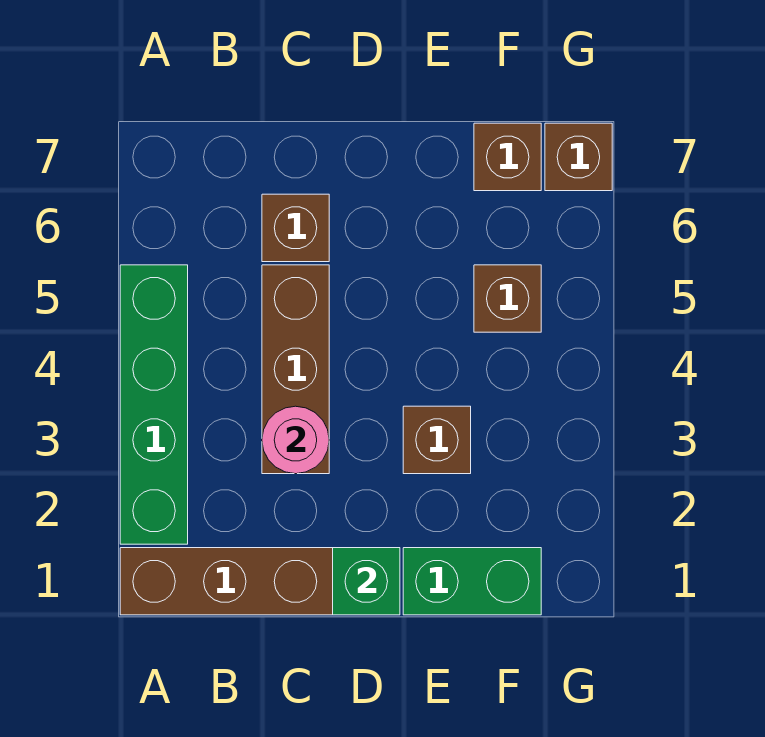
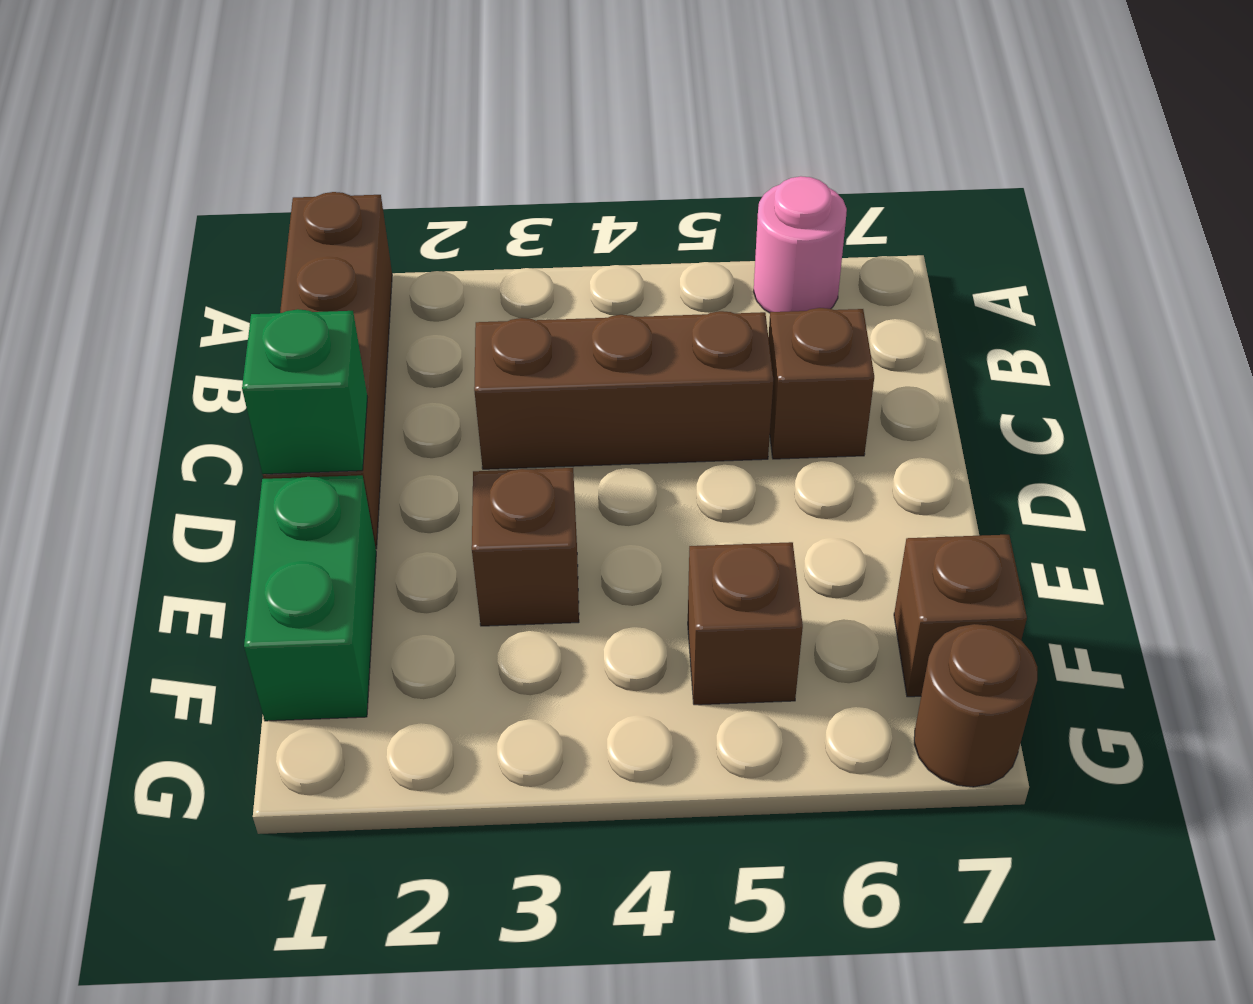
green brick A2:A5 level 1 -> none
pink round brick C3 level 2 -> pink round brick A6 level 1
brown brick G7 level 1 -> brown round brick G7 level 1

